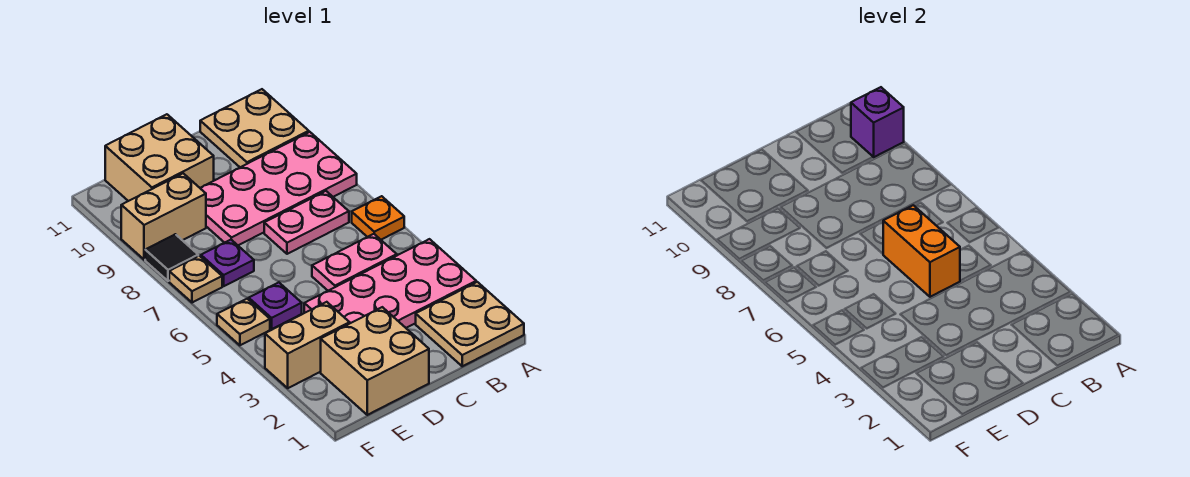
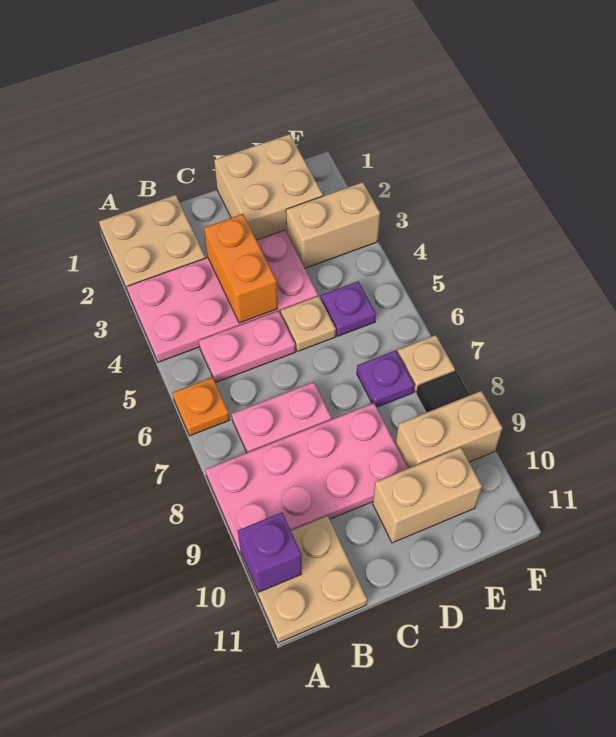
orange brick C5:C6 level 2 -> orange brick C3:C4 level 2
tan brick D10:E11 level 1 -> tan brick D10:E10 level 1
tan plate F5 level 1 -> tan plate D5 level 1

